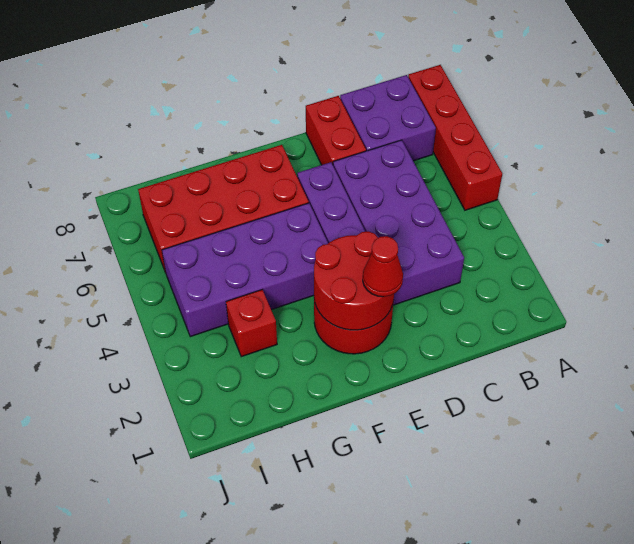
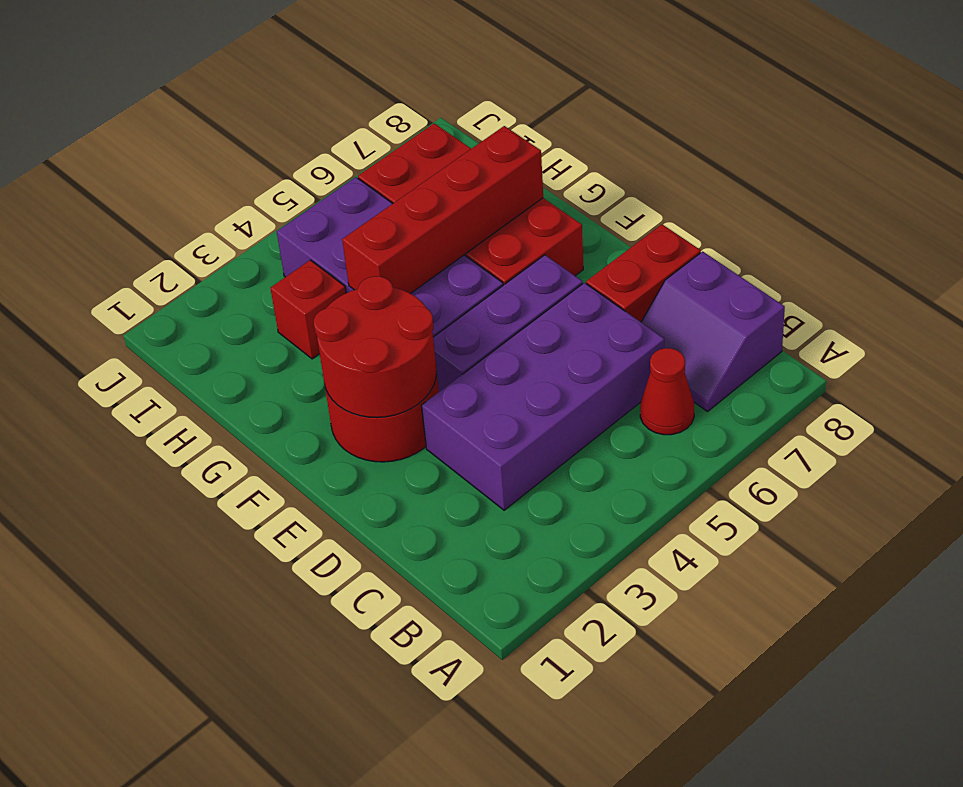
red brick A5:A8 level 1 -> red brick G4:G7 level 2
purple brick B7:C8 level 1 -> purple slope B7:C8 level 1 top 8
red cone E2 level 3 -> red cone B6 level 1

